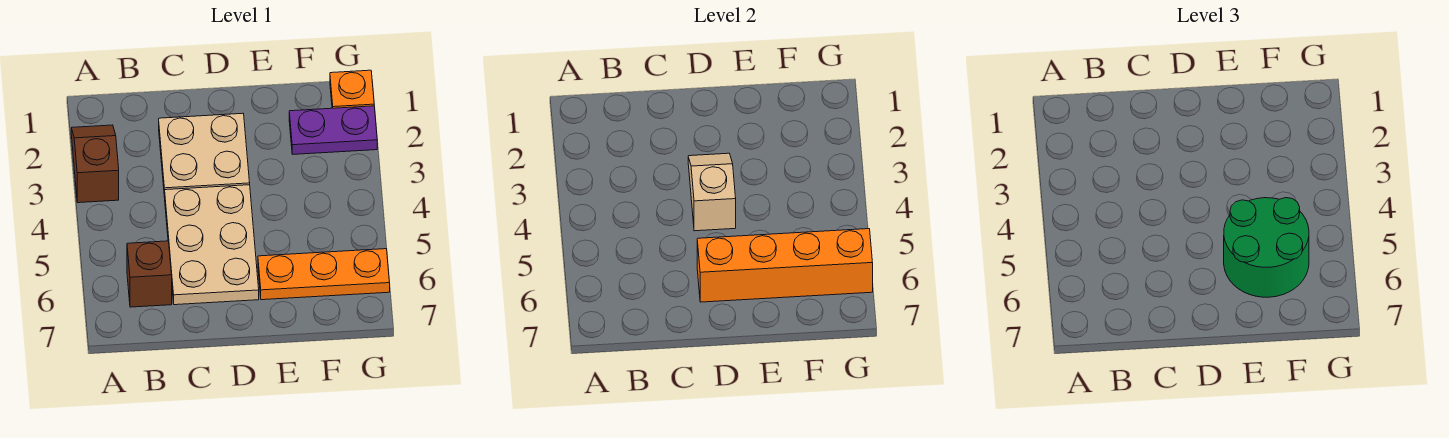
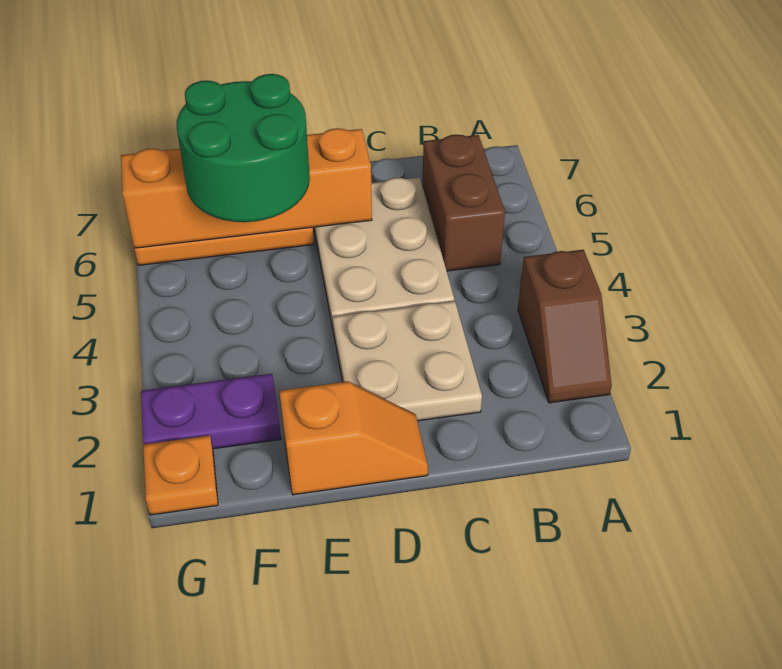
brown brick B6 level 1 -> brown brick B5:B6 level 1
none -> orange slope D1:E1 level 1 top E
tan slope D3:D4 level 2 top 4 -> none

